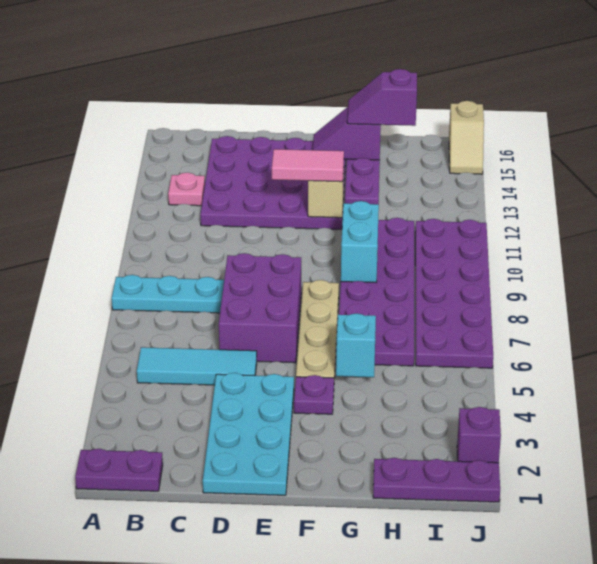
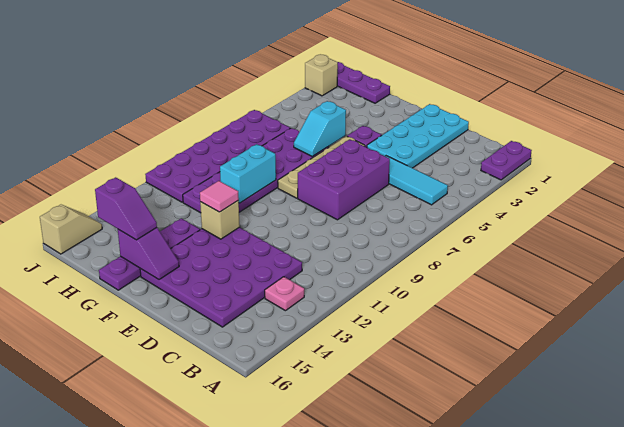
purple plate A1:B1 level 1 -> purple plate A1:A2 level 1
cyan plate A8:C8 level 1 -> none
pink tile E12:F12 level 3 -> pink tile F12 level 3
purple brick J2 level 1 -> tan brick J2 level 1

